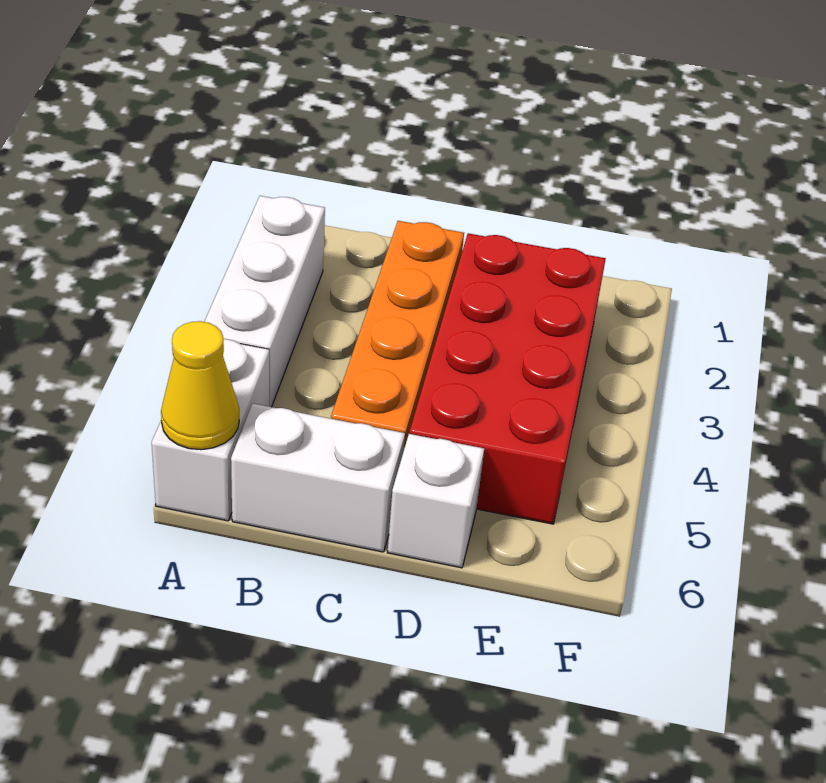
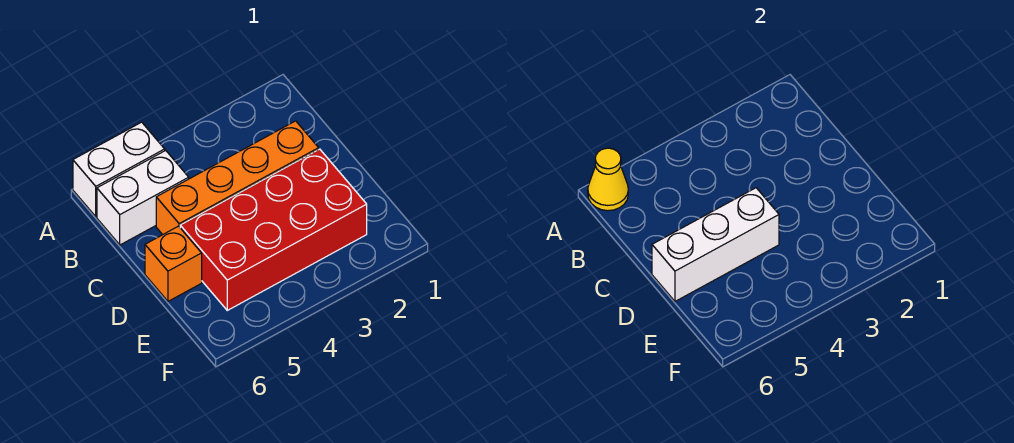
white brick A2:A4 level 1 -> white brick D4:D6 level 2
white brick B6:C6 level 1 -> white brick B5:B6 level 1
white brick D6 level 1 -> orange brick D6 level 1

